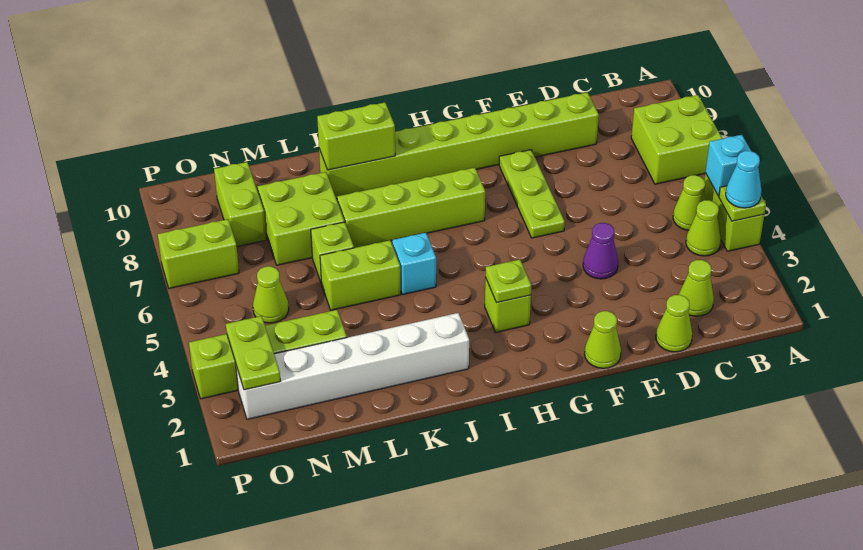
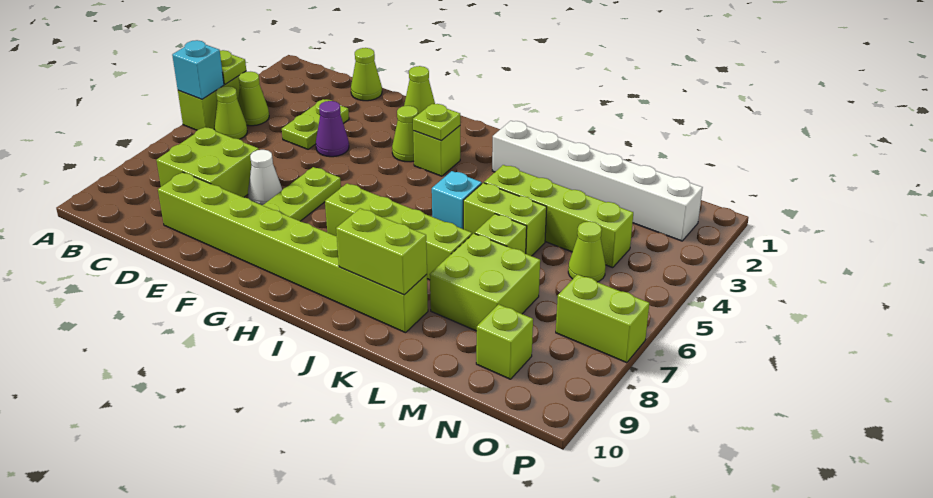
cyan cone A4 level 3 -> none
lime brick A7:B8 level 1 -> lime brick C7:D8 level 1
lime cone C2 level 1 -> lime cone G3 level 1
none -> white cone E7 level 1
lime brick M3:P3 level 1 -> lime brick K4:N4 level 1
lime brick N8:N9 level 1 -> lime brick N9 level 1
lime plate O2:O3 level 2 -> lime plate D3:D4 level 1

